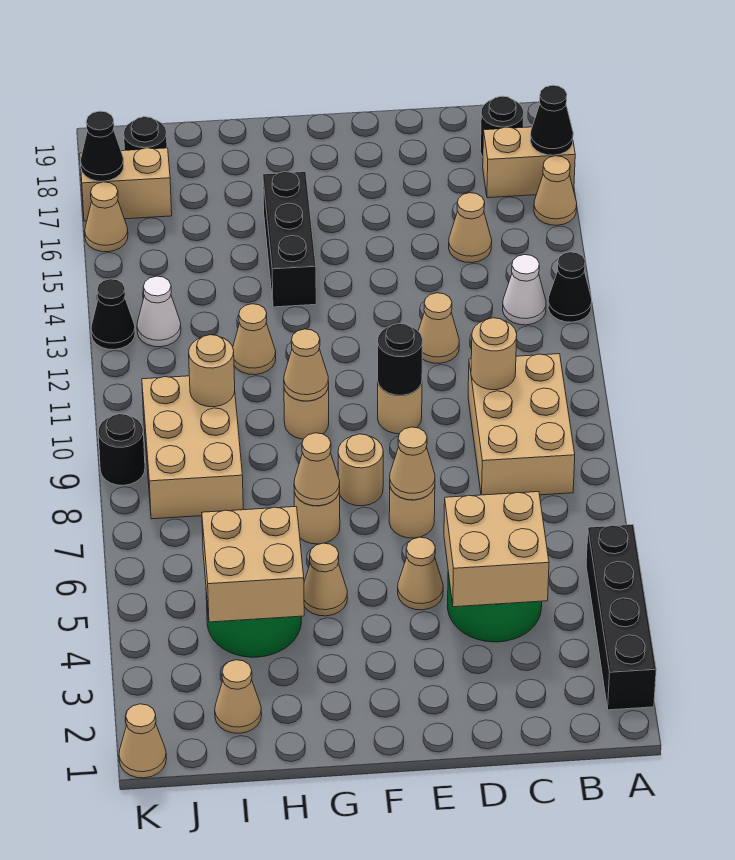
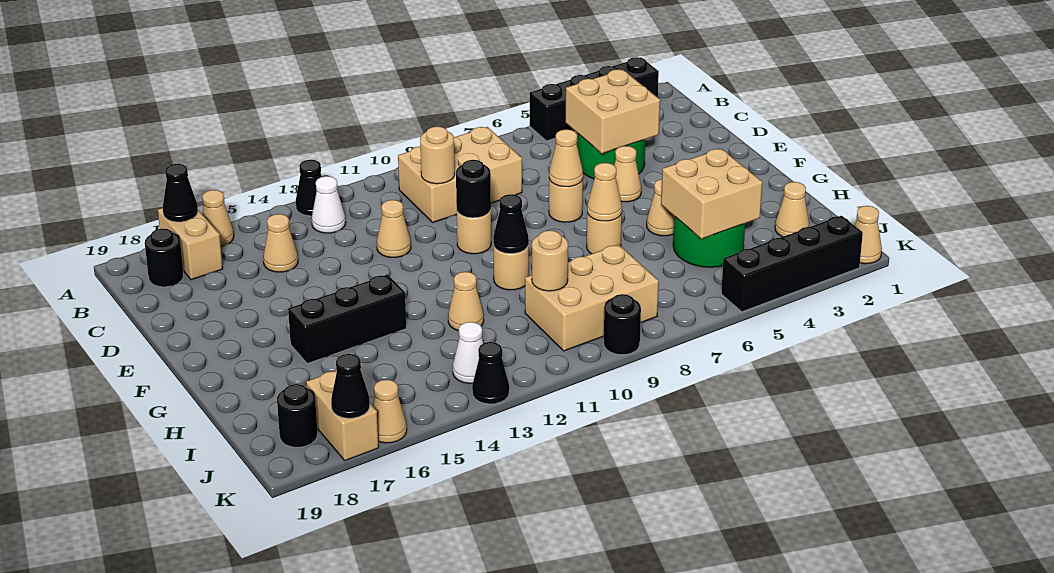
tan round brick F8 level 1 -> none
tan cone G10 level 2 -> black cone G10 level 2
none -> black brick K2:K5 level 1

